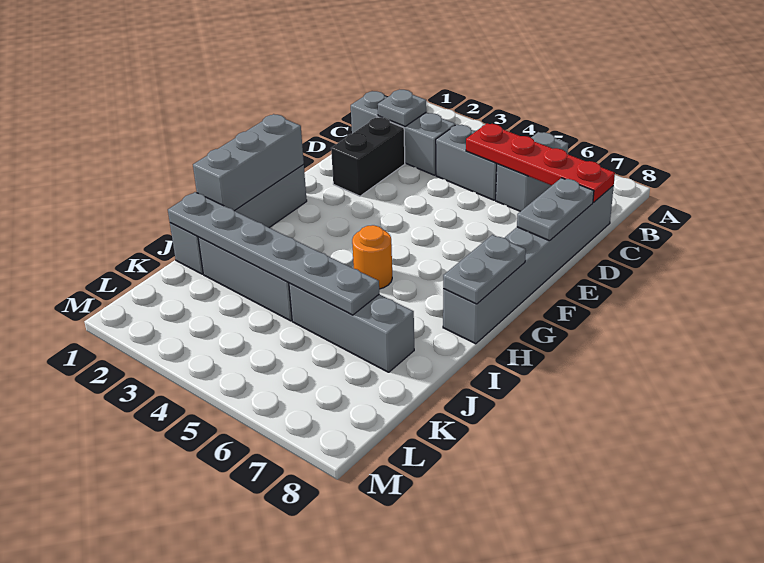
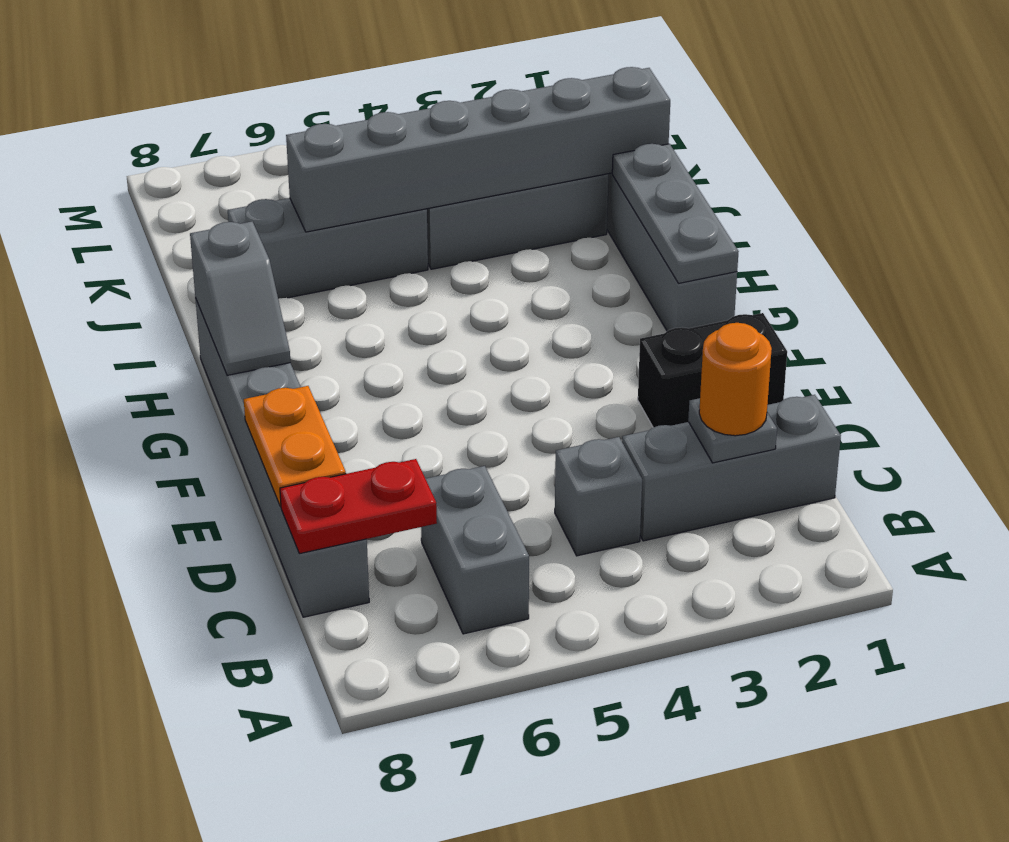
grey brick C4:C5 level 1 -> grey brick C4 level 1
red plate C5:C8 level 2 -> red plate C7:C8 level 2
black brick D2:E2 level 1 -> black brick E1:E2 level 1
grey plate D8:E8 level 2 -> orange plate D8:E8 level 2
grey brick G1:I1 level 2 -> grey plate G1:I1 level 2
grey plate G8:H8 level 2 -> grey slope G8:H8 level 2 top H
orange round brick H5 level 1 -> orange round brick C2 level 3
grey plate J1:J6 level 2 -> grey brick J1:J6 level 2

